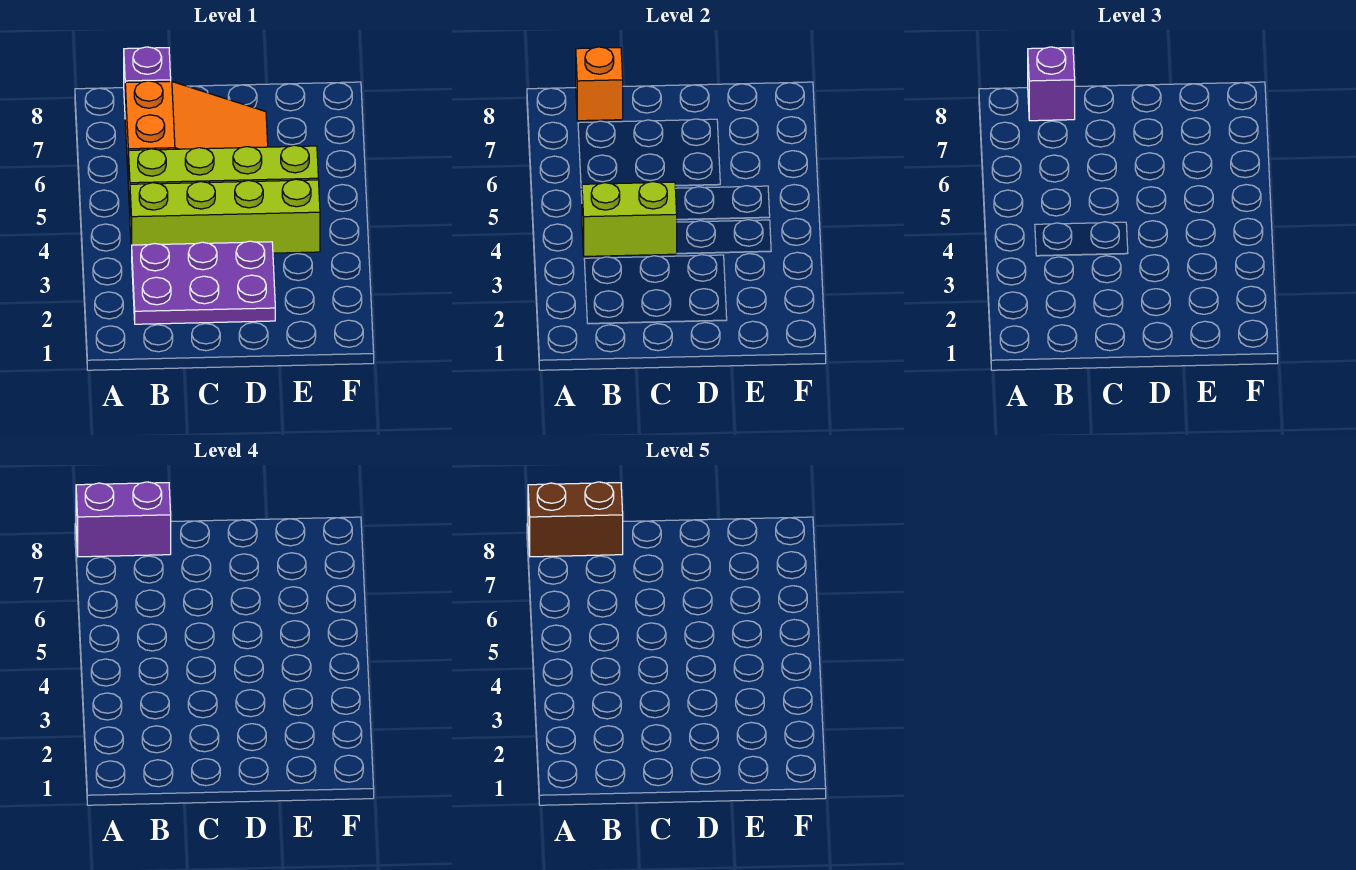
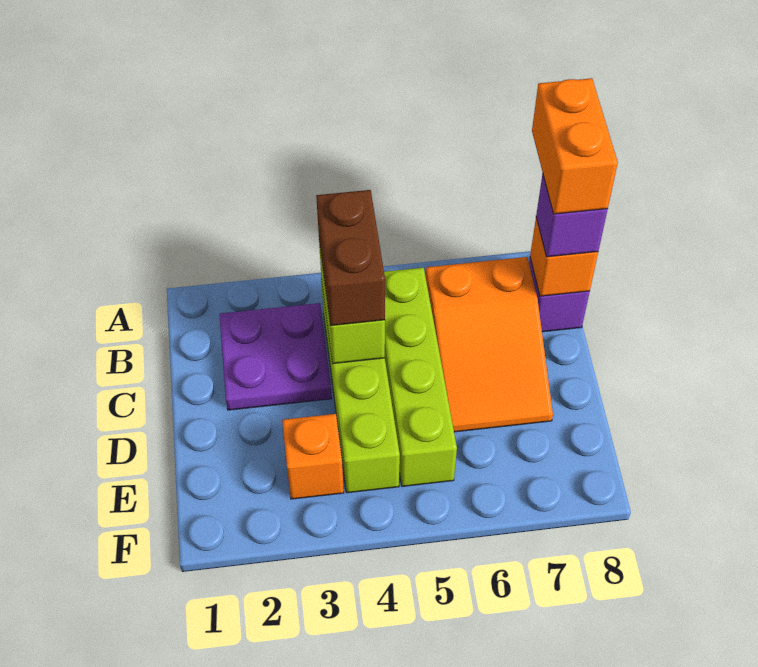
purple brick A8:B8 level 4 -> orange brick A8:B8 level 4
brown brick A8:B8 level 5 -> brown brick B4:C4 level 3
purple plate B2:D3 level 1 -> purple plate B2:C3 level 1
none -> orange brick E3 level 1

